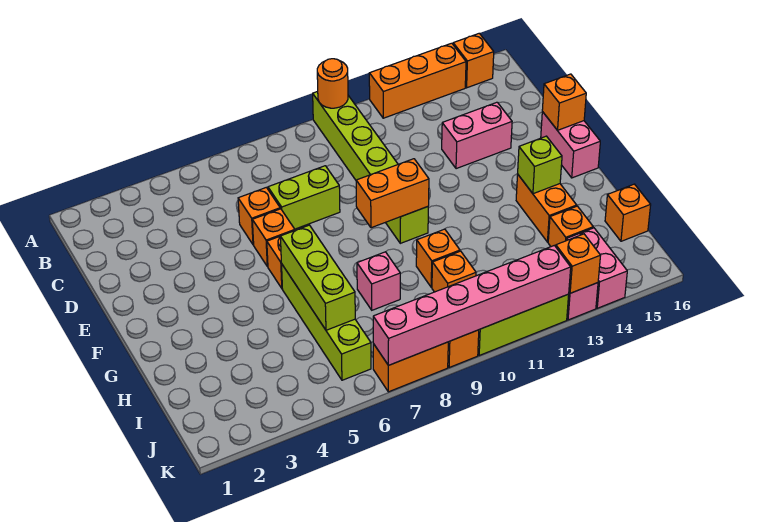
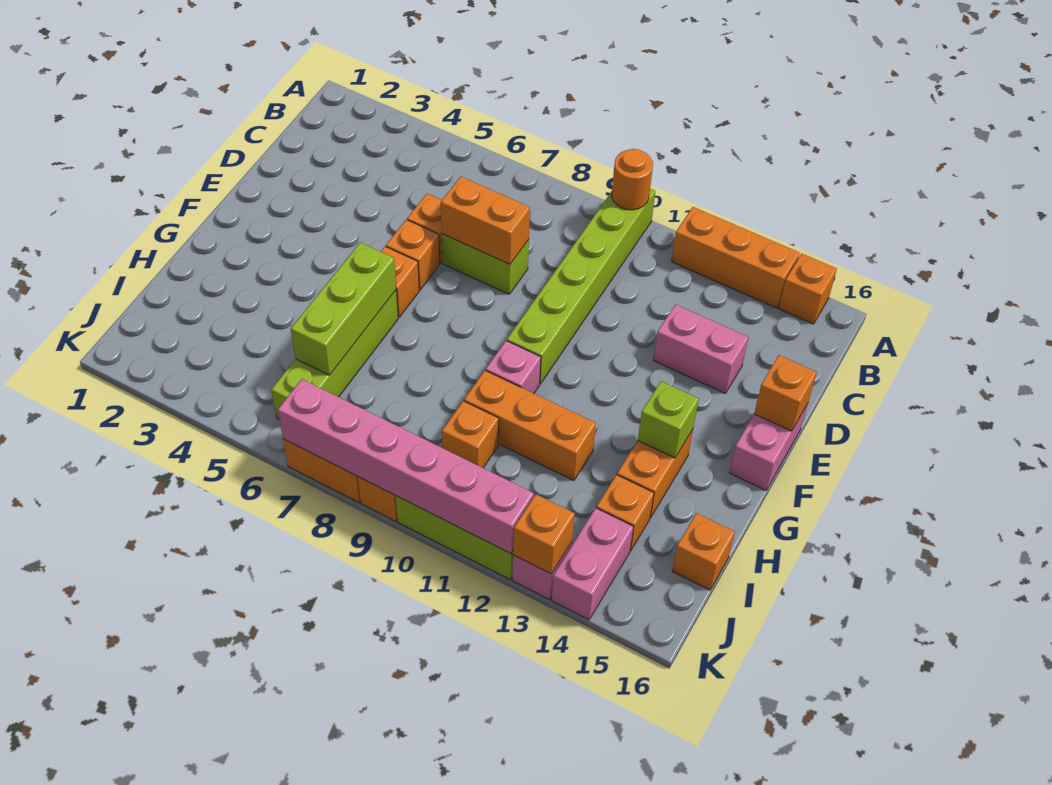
orange brick F9:F10 level 2 -> orange brick D7:D8 level 2
pink brick H8 level 1 -> pink brick G10 level 1
orange brick H10 level 1 -> orange brick H10:H12 level 1

